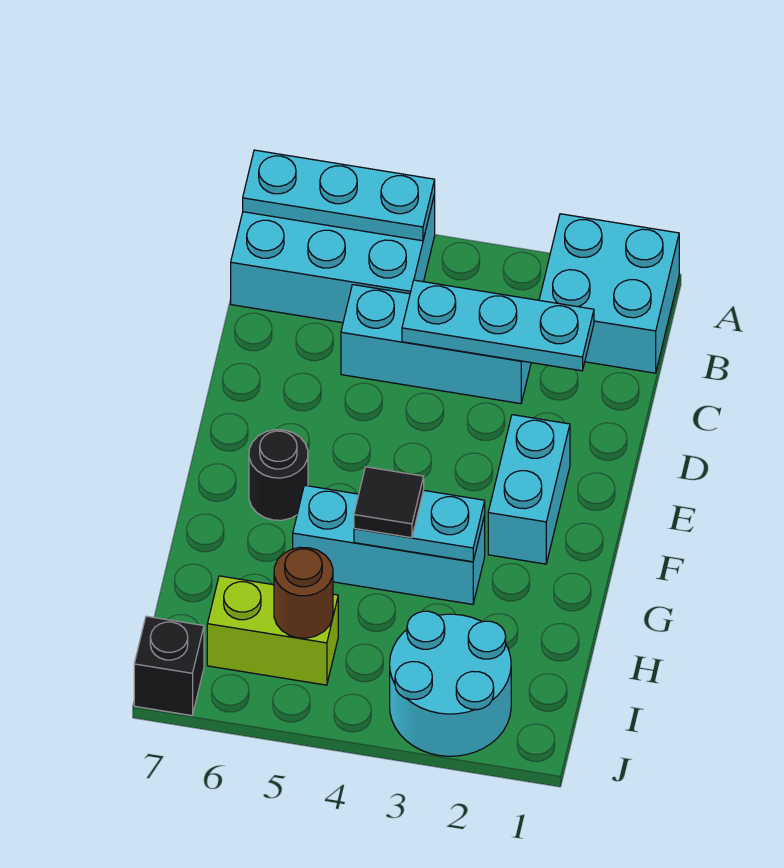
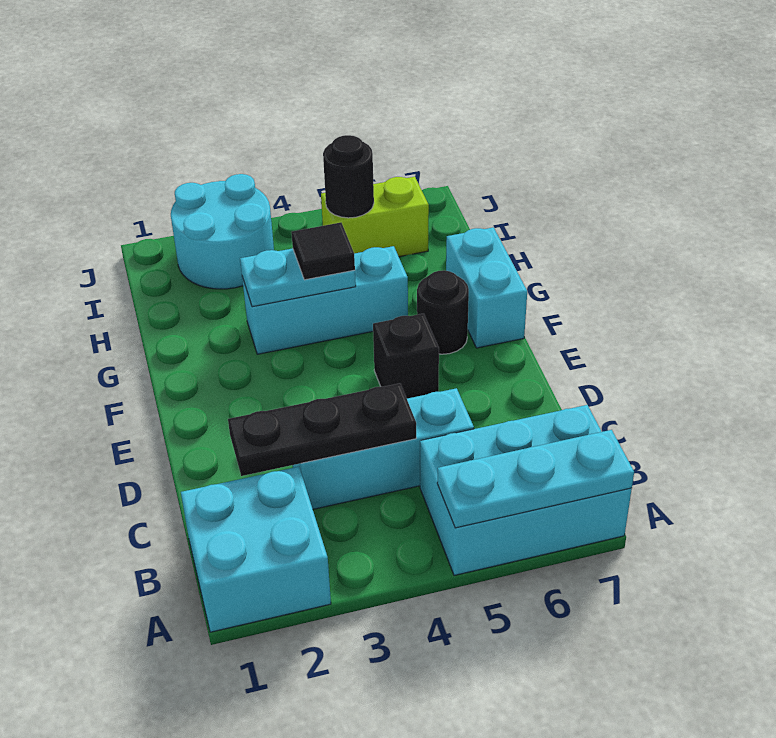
cyan plate C2:C4 level 2 -> black plate C2:C4 level 2
cyan brick E2:F2 level 1 -> cyan brick F7:G7 level 1
brown round brick I5 level 2 -> black round brick I5 level 2
black brick J7 level 1 -> black brick E5 level 1

